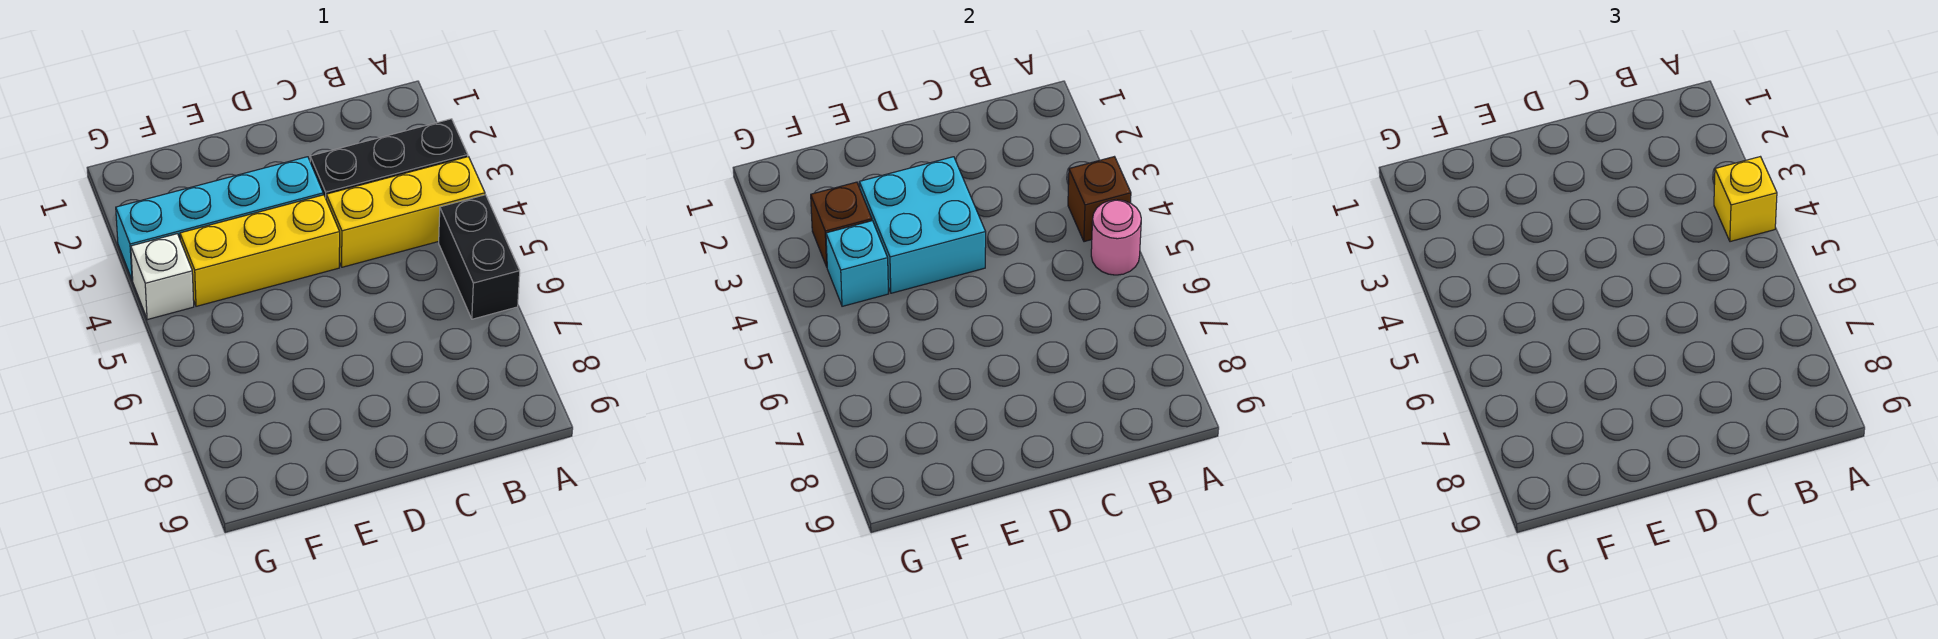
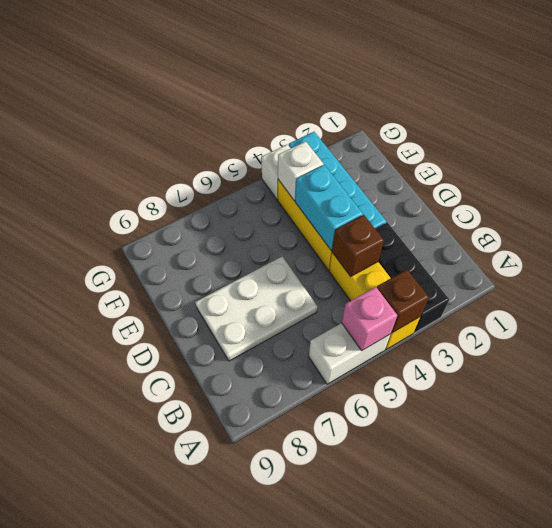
yellow brick A4 level 3 -> none
black brick A5:A6 level 1 -> white brick A5:A6 level 1
pink round brick A5 level 2 -> pink brick A5 level 2
none -> white plate C6:D8 level 1
cyan brick D3:E4 level 2 -> cyan brick D4:E4 level 2
brown brick F3 level 2 -> brown brick C4 level 2
cyan brick F4 level 2 -> white brick F4 level 2

